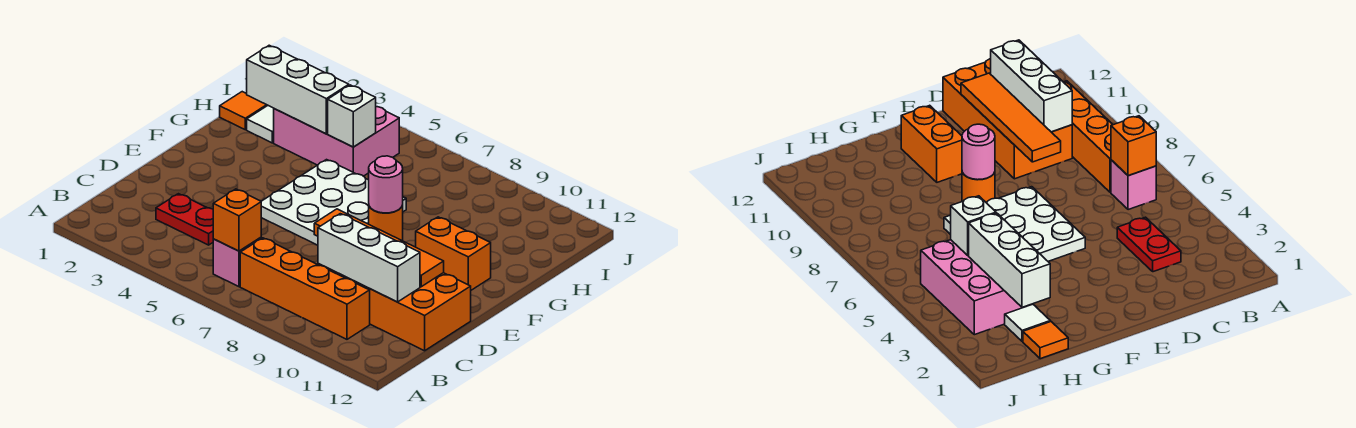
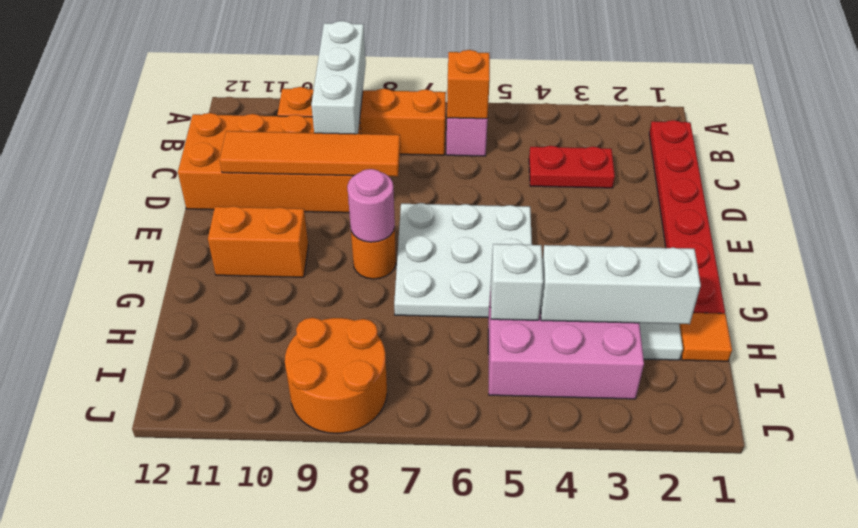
none -> red plate B1:G1 level 1
white brick C9:C11 level 2 -> white brick A9:C9 level 2
none -> orange round brick I8:J9 level 1

